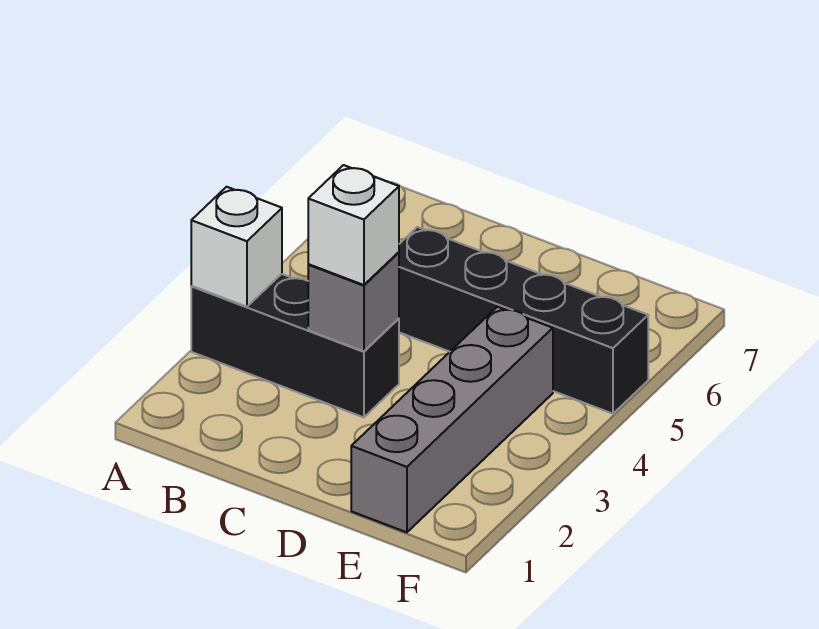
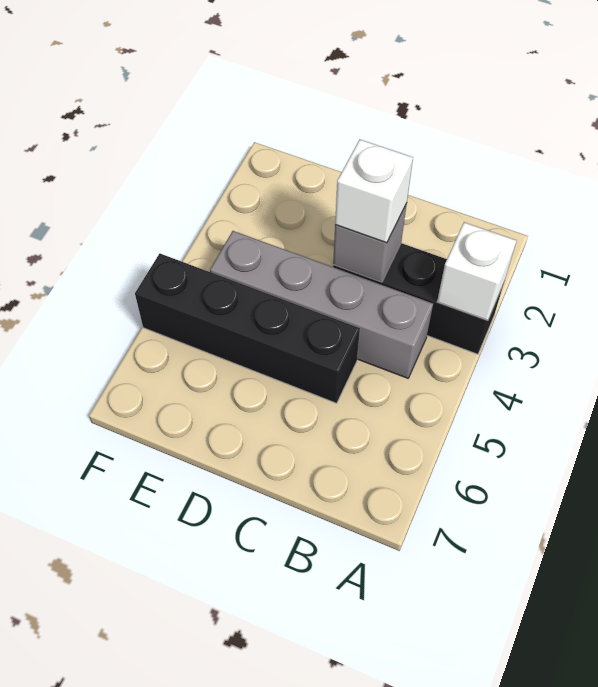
grey brick E1:E4 level 1 -> grey brick B4:E4 level 1

